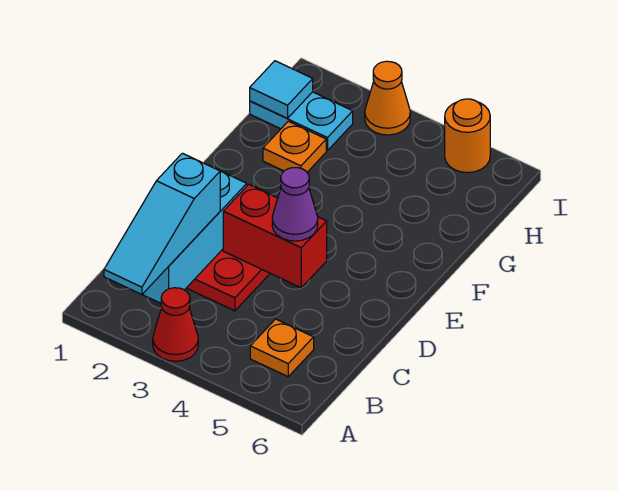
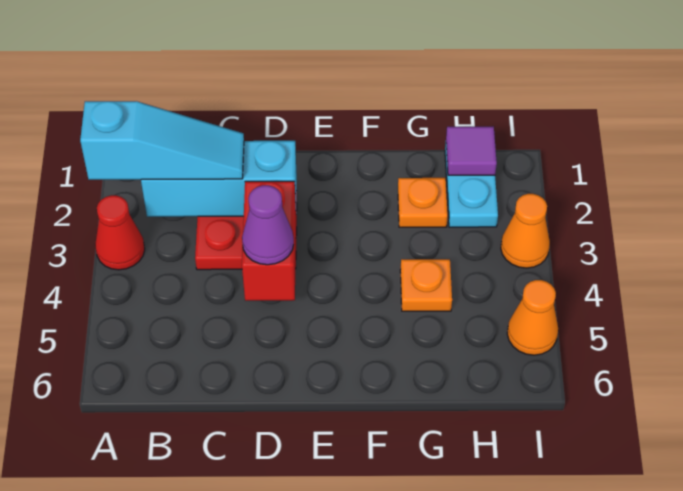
cyan slope A2:C2 level 3 top C -> cyan slope A2:C2 level 3 top A
orange plate B5 level 1 -> orange plate G4 level 1
cyan tile H1 level 2 -> purple tile H1 level 2
orange round brick I5 level 1 -> orange cone I5 level 1

